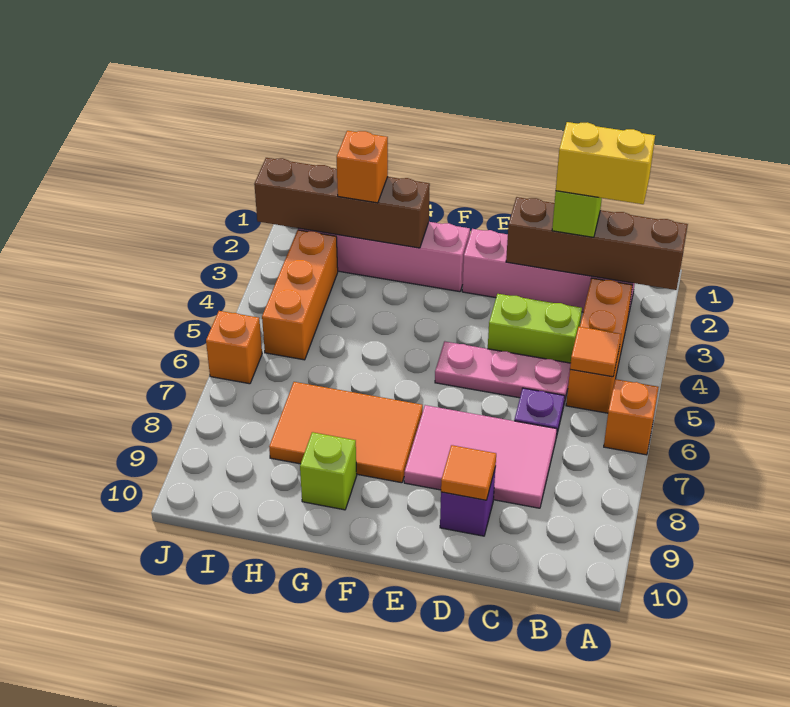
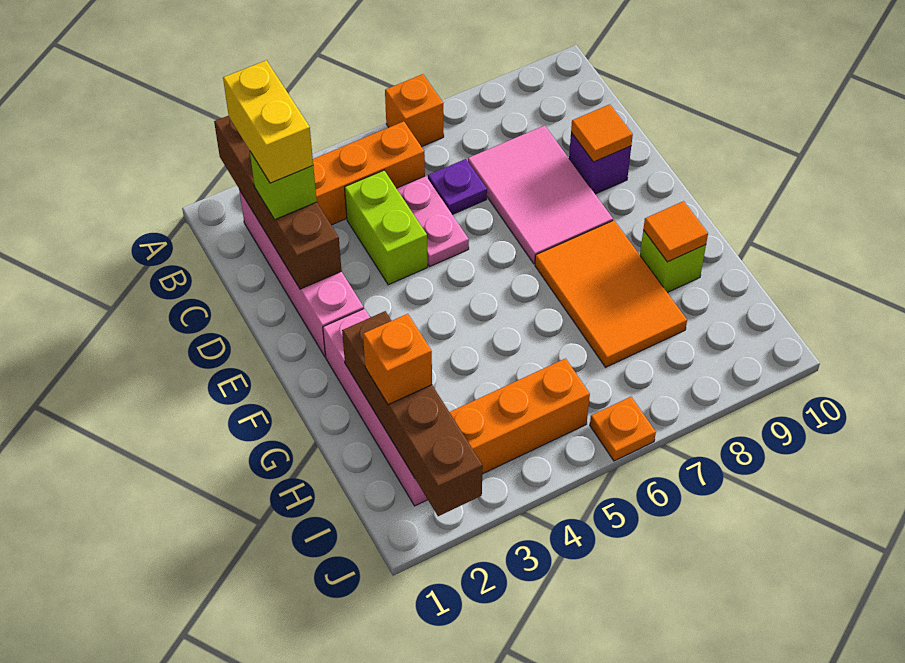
orange tile B5 level 2 -> orange tile G9 level 2
pink plate C5:E5 level 1 -> pink plate C5:D5 level 1
orange brick J6 level 1 -> orange plate J6 level 1

